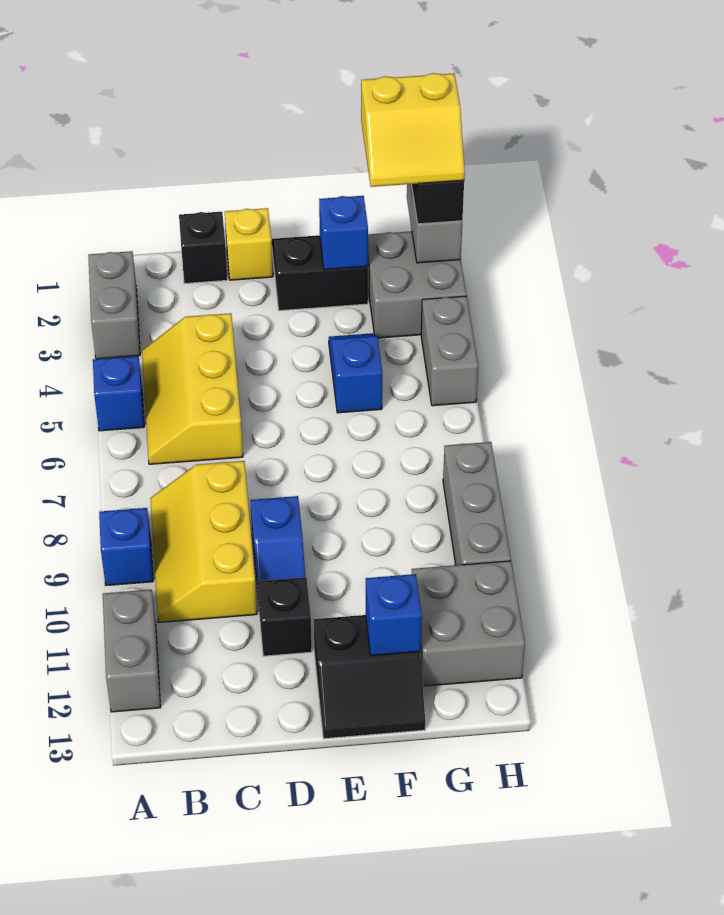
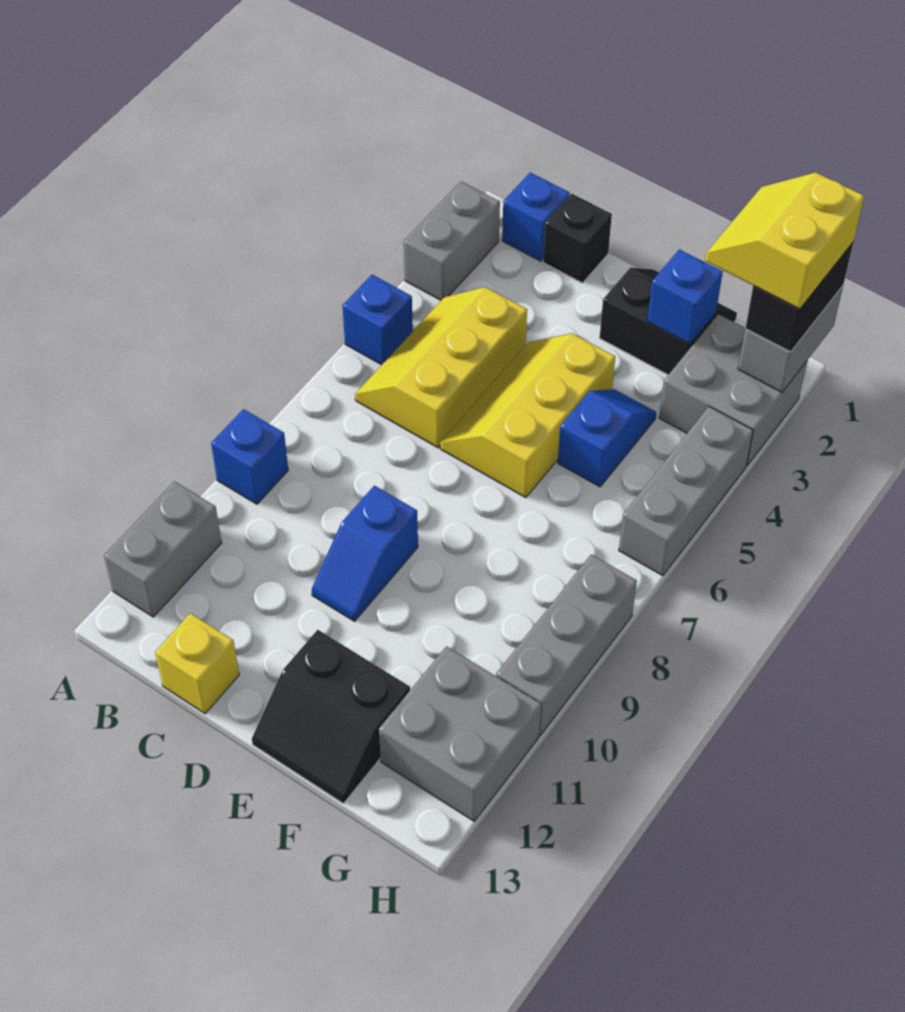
yellow slope B8:C10 level 1 top C -> yellow slope D4:E6 level 1 top E
yellow brick D1 level 1 -> yellow brick C13 level 1
black brick D11 level 1 -> none
blue brick F12 level 2 -> blue brick B1 level 1
yellow slope G1:H2 level 4 top 1 -> yellow slope G1:H2 level 4 top H
grey brick H4:H5 level 1 -> grey brick H4:H6 level 1

